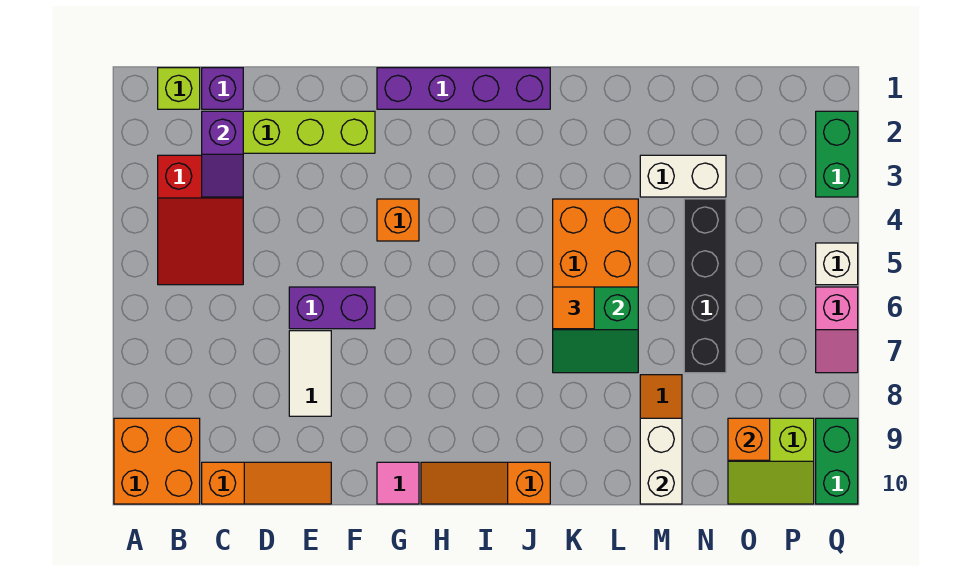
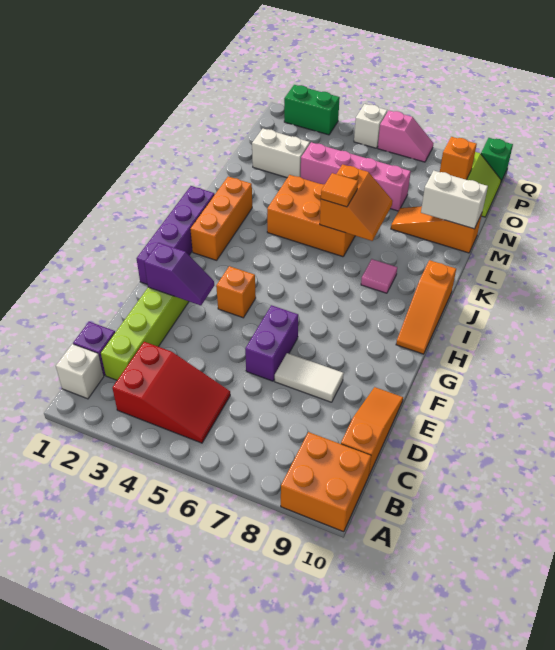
lime brick B1 level 1 -> white brick B1 level 1
purple slope C2:C3 level 2 top 2 -> purple slope F2:F3 level 2 top 2
pink tile G10 level 1 -> pink tile J8 level 1
none -> orange brick I2:K2 level 1
green slope K6:L7 level 2 top 6 -> orange slope K6:L7 level 2 top 6
white brick M3:N3 level 1 -> white brick N2:N3 level 1
black brick N4:N7 level 1 -> pink brick N4:N7 level 1
green brick Q9:Q10 level 1 -> green brick Q10 level 1

